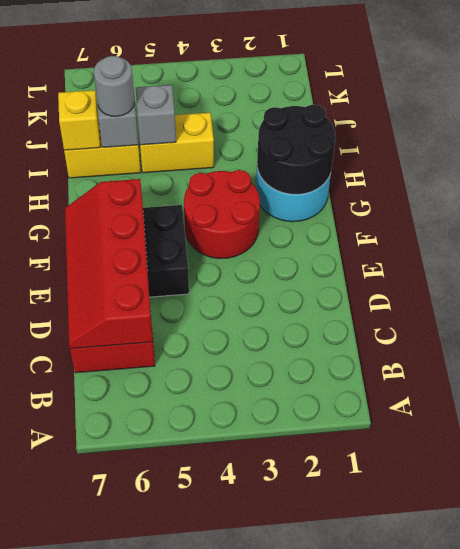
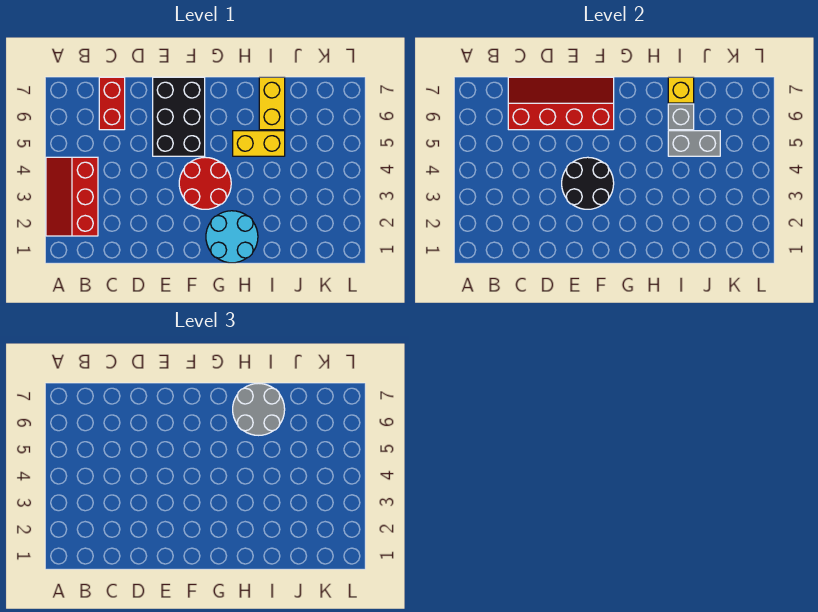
none -> red slope A2:B4 level 1 top B
black round brick G1:H2 level 2 -> black round brick E3:F4 level 2
yellow brick I4:I5 level 1 -> yellow brick H5:I5 level 1
grey brick I5 level 2 -> grey brick I5:J5 level 2
grey round brick I6 level 3 -> grey round brick H6:I7 level 3

